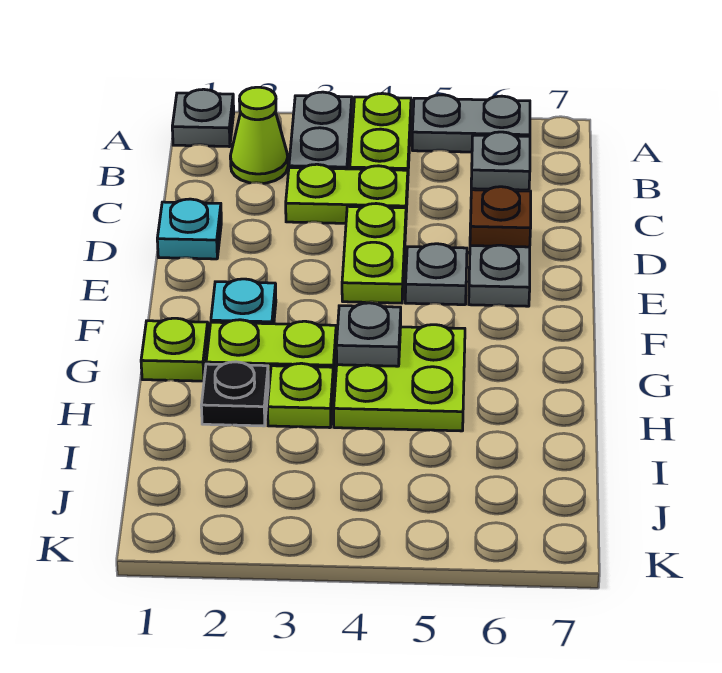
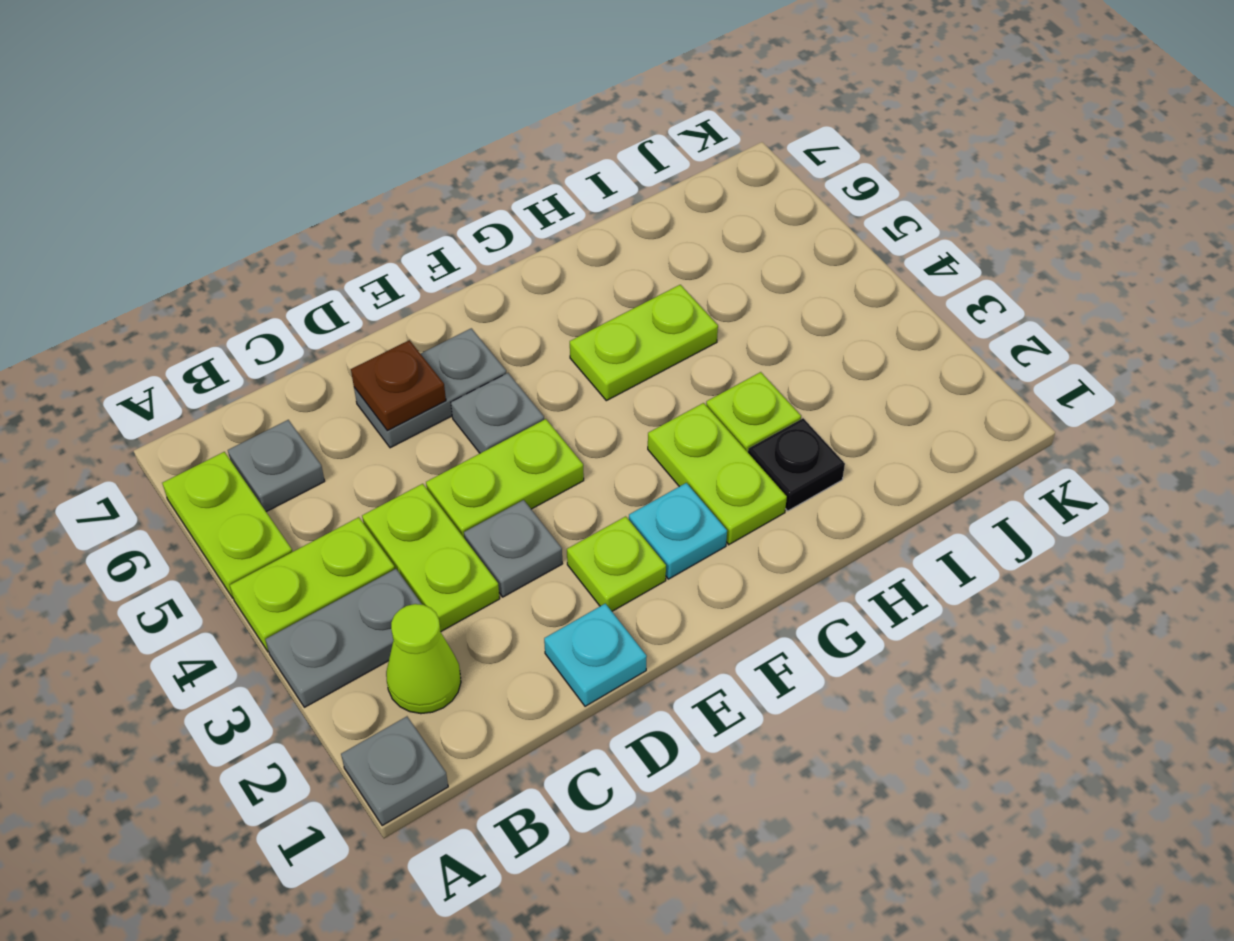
grey plate A5:A6 level 1 -> lime plate A5:A6 level 1
lime plate G1 level 1 -> lime plate E2 level 1
lime plate G4:H5 level 1 -> lime plate G5:H5 level 1
grey plate G4 level 2 -> grey plate D3 level 1

